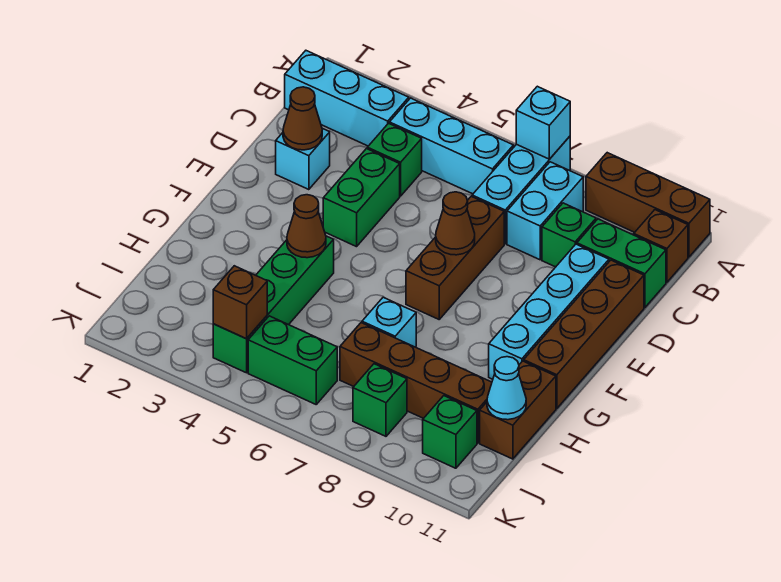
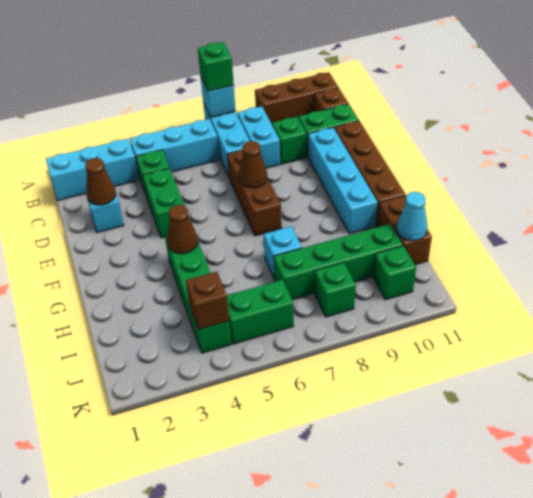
none -> green brick A7 level 3
brown brick I7:I10 level 1 -> green brick I7:I10 level 1

